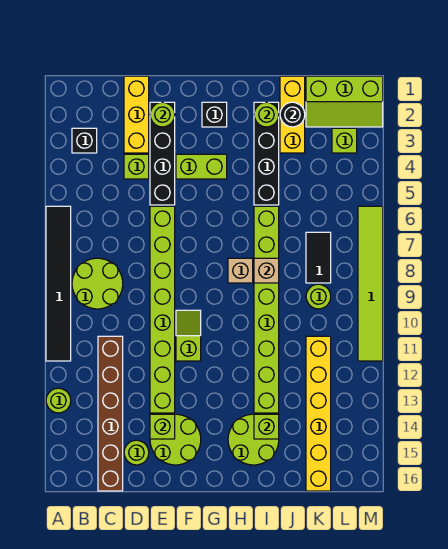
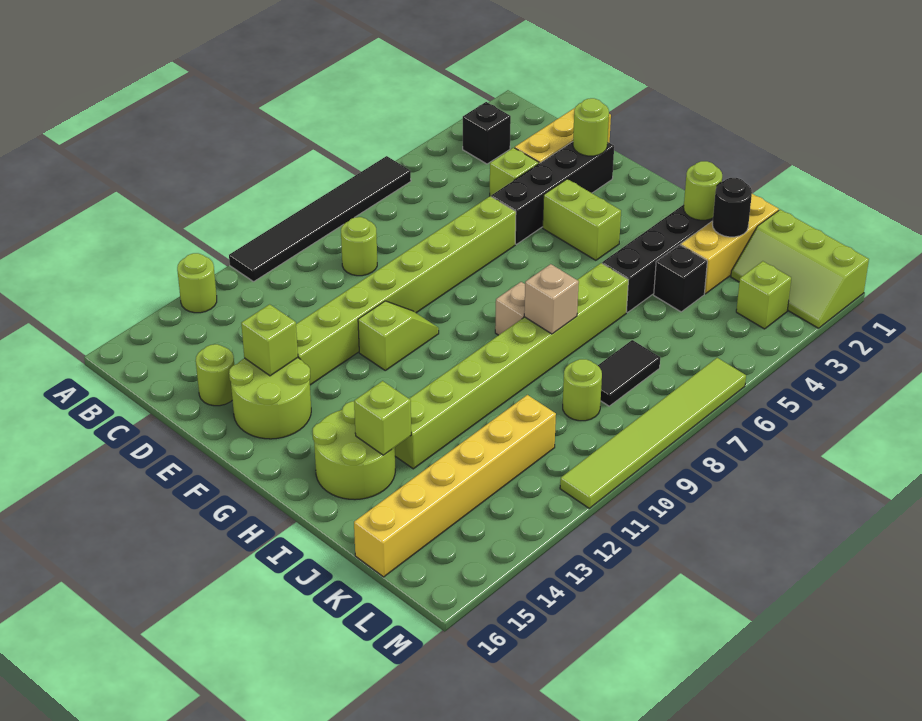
lime round brick B8:C9 level 1 -> lime round brick C9 level 1
brown brick C11:C16 level 1 -> none
black brick G2 level 1 -> black brick J4 level 1

